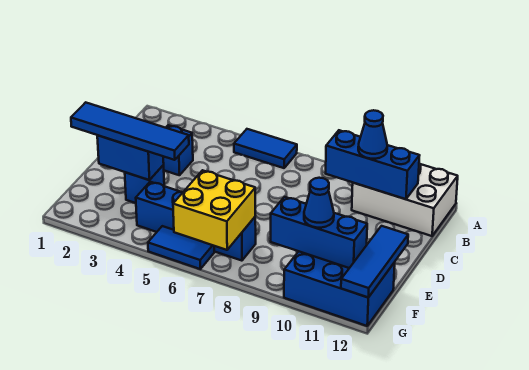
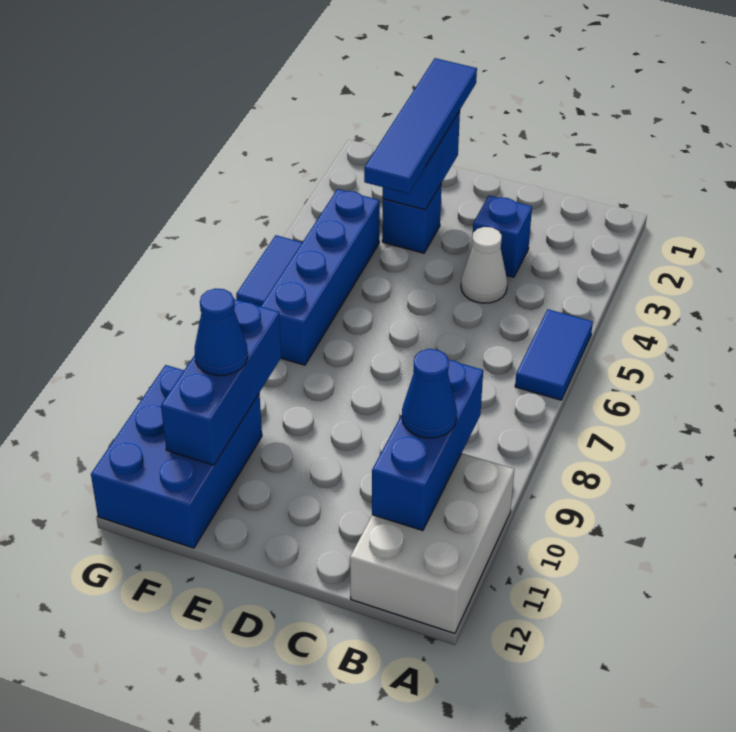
none -> white cone C4 level 1
blue tile E12:G12 level 2 -> none
yellow brick F6:G7 level 2 -> none

